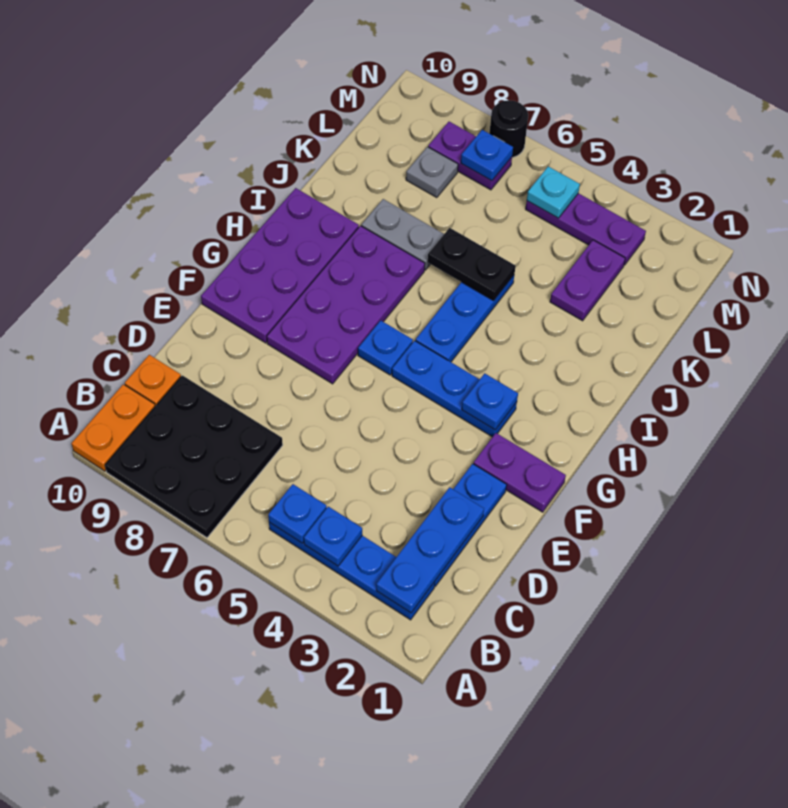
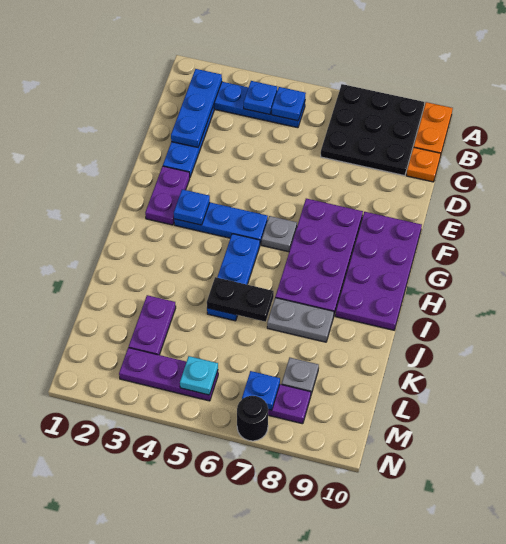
purple plate F1:F2 level 1 -> purple plate F2:G2 level 1
blue plate G6 level 1 -> grey plate G6 level 1

